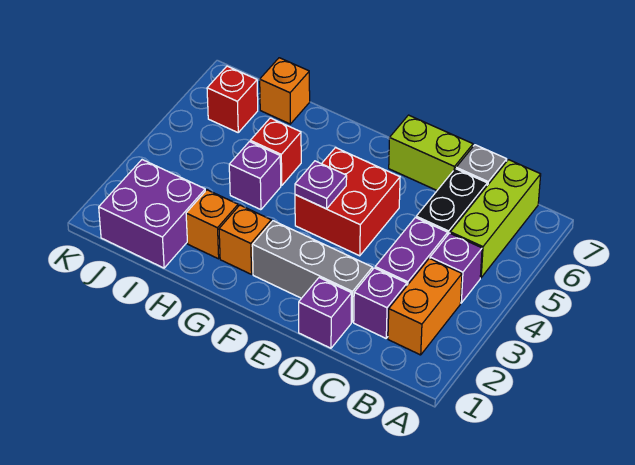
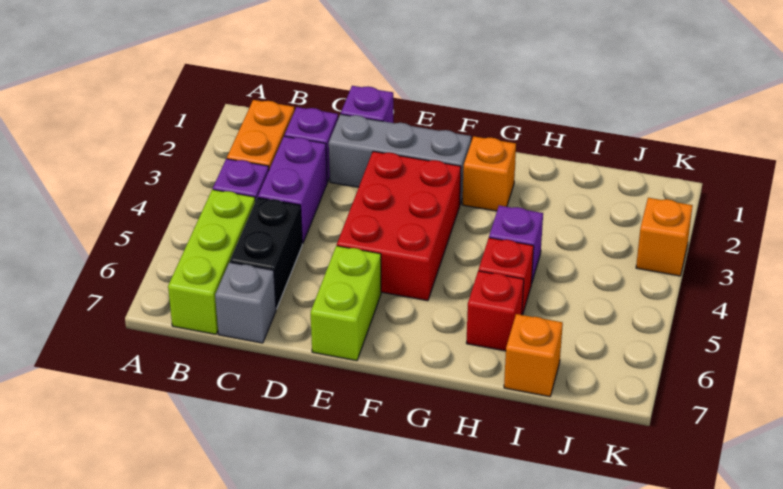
lime brick D7:E7 level 1 -> lime brick E6:E7 level 1
red brick E4:F5 level 1 -> red brick E3:F5 level 1
purple plate F4 level 2 -> none
orange brick H2 level 1 -> orange brick K3 level 1
purple brick I1:J2 level 1 -> none
red brick J6 level 1 -> red brick H6 level 1

